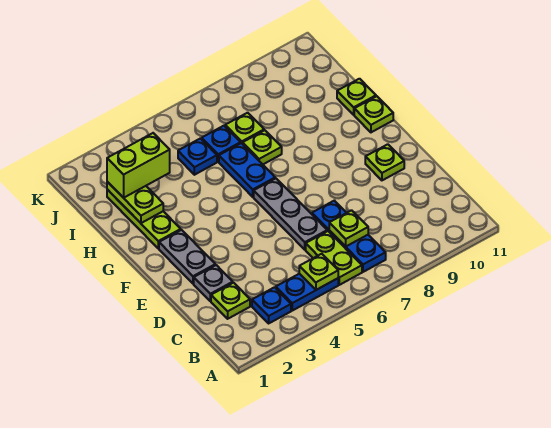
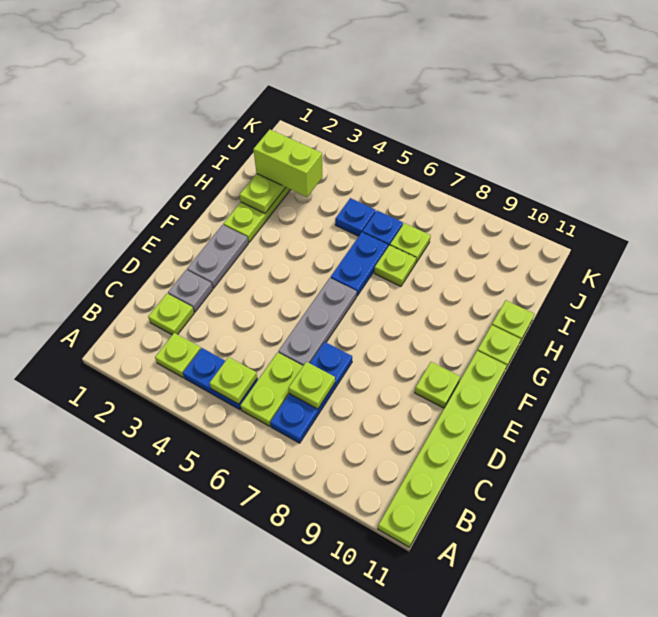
none -> lime plate A11:F11 level 1
blue plate B3 level 1 -> lime plate B3 level 1

